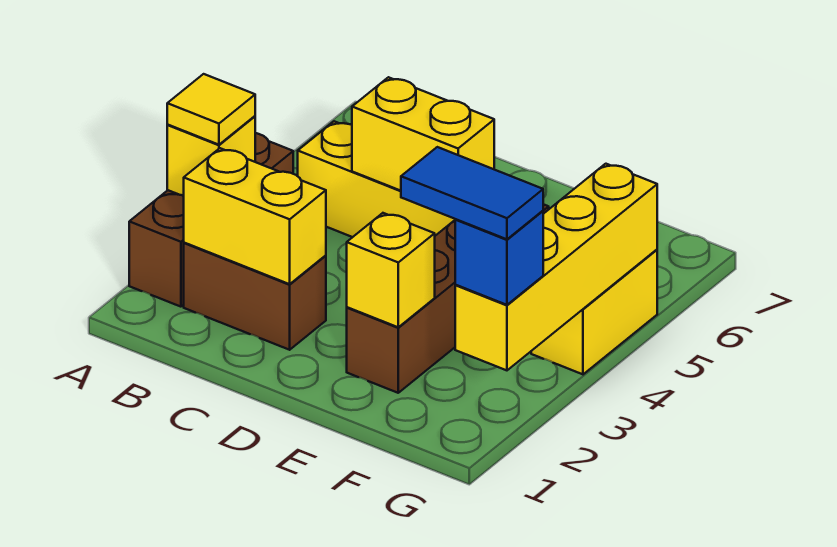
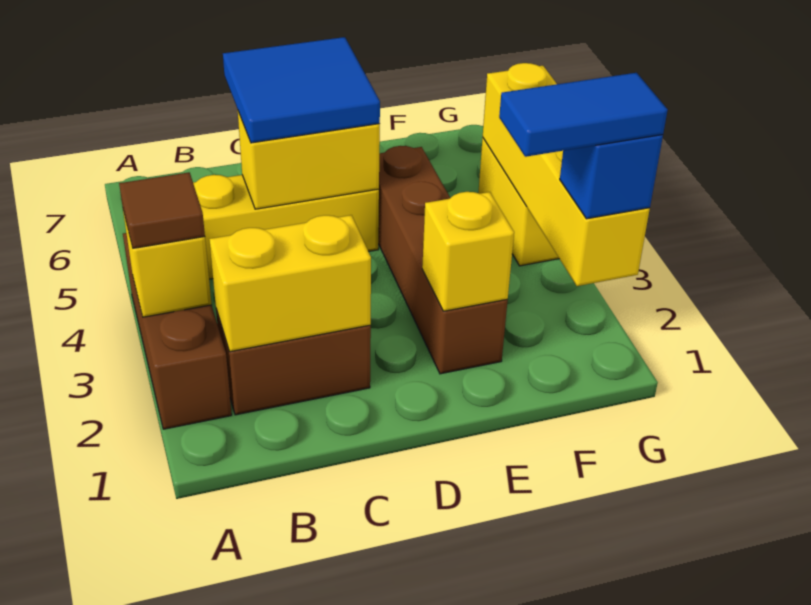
yellow tile A3 level 3 -> brown tile A3 level 3
none -> blue tile C5:D6 level 3

